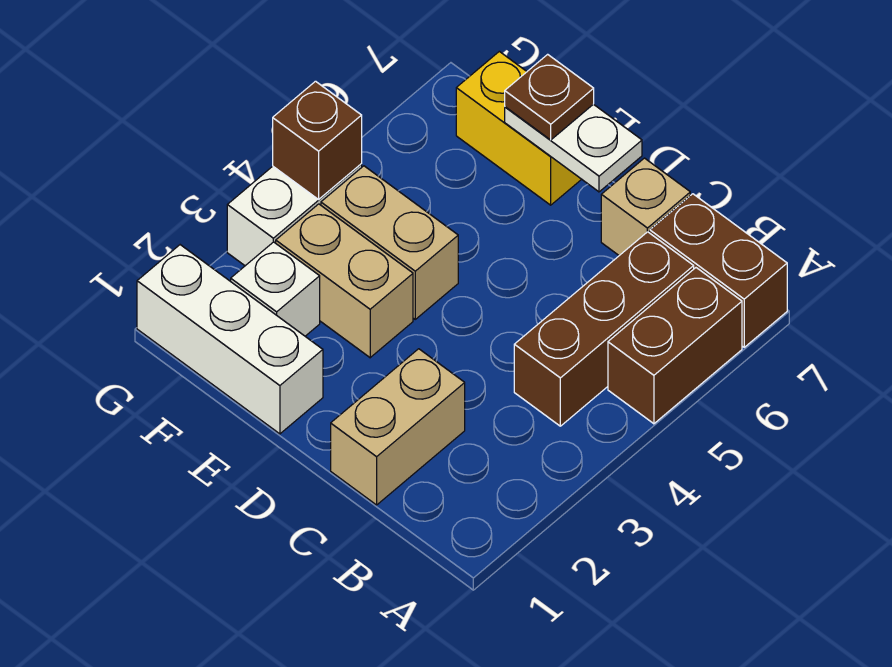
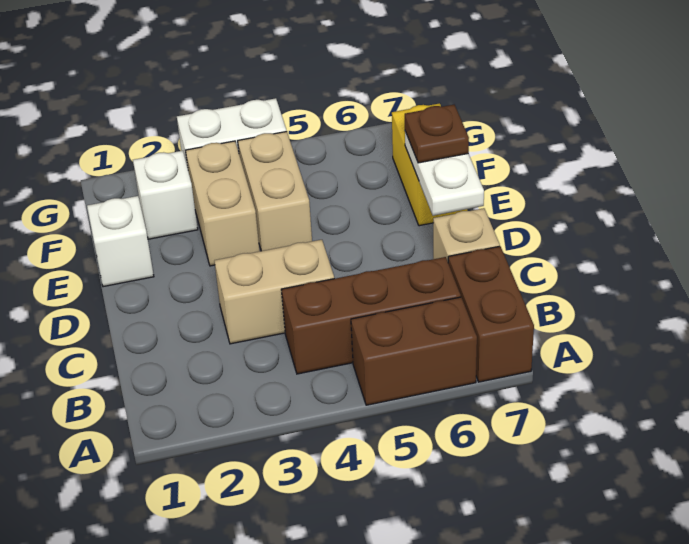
tan brick C1:C2 level 1 -> tan brick C3:C4 level 1
white brick E1:G1 level 1 -> white brick E1 level 1
brown brick G4 level 2 -> none

